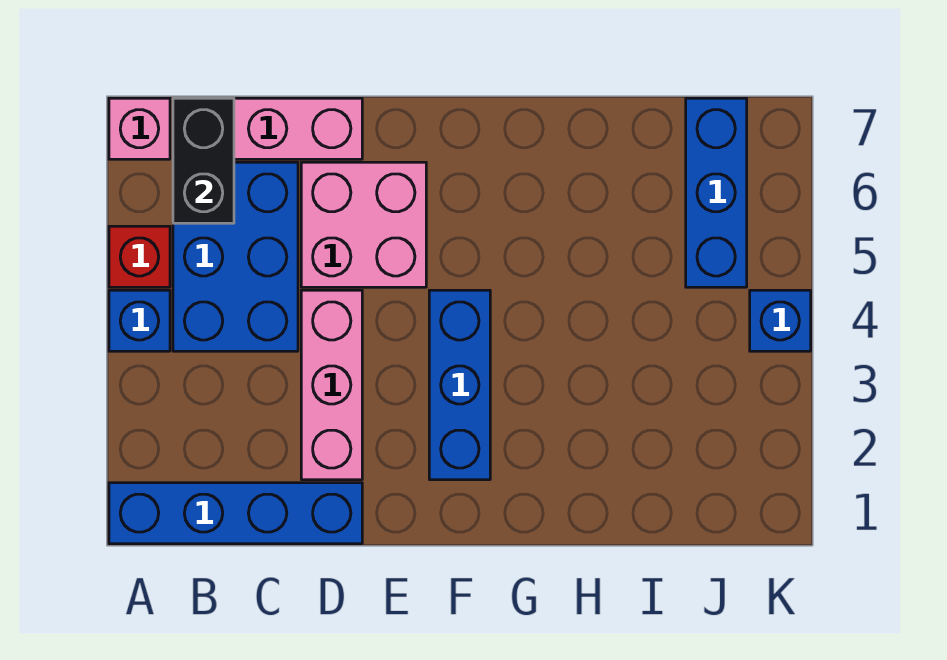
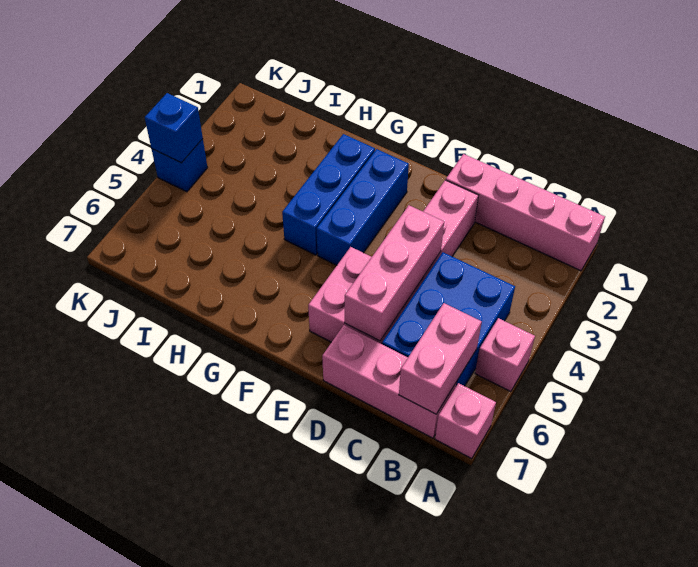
blue brick A1:D1 level 1 -> pink brick A1:D1 level 1
blue brick A4 level 1 -> blue brick K4 level 2
red brick A5 level 1 -> pink brick A5 level 1
black brick B6:B7 level 2 -> pink brick B6:B7 level 2
none -> pink brick D4:D6 level 2
blue brick J5:J7 level 1 -> blue brick G2:G4 level 1

